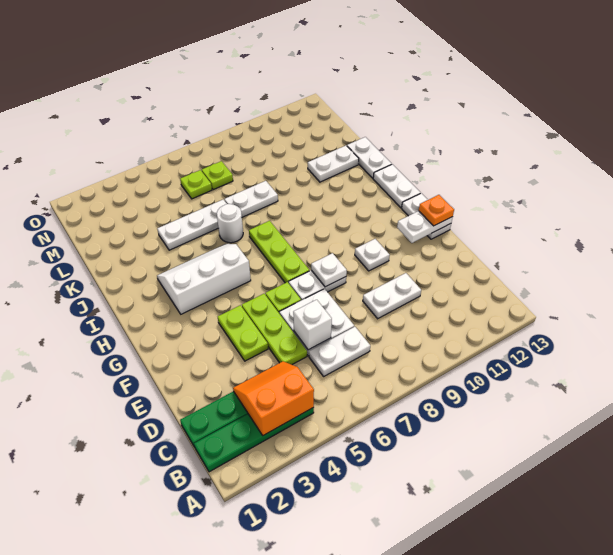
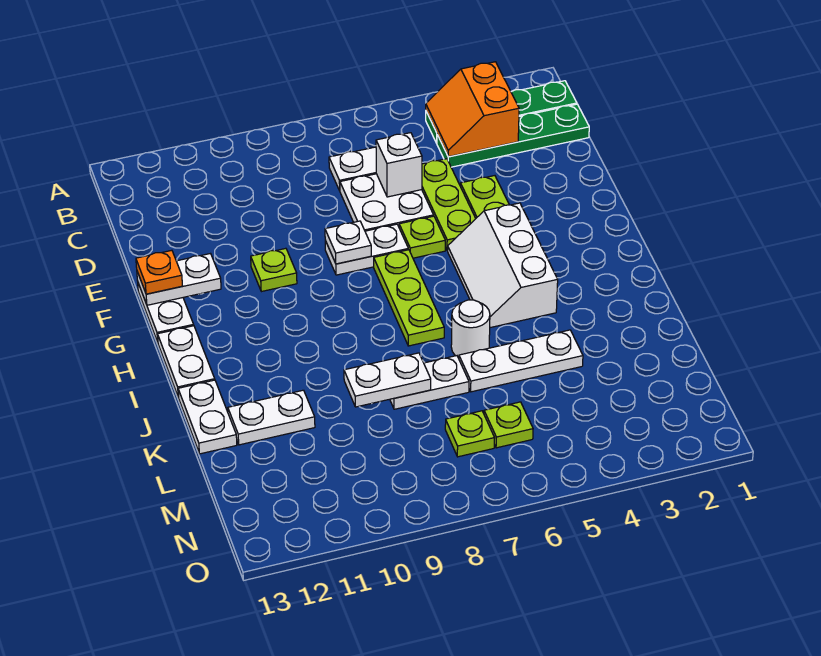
orange slope B3:C4 level 2 top B -> orange slope B3:C4 level 2 top 3
white plate D9:D10 level 1 -> white plate K8:K9 level 2
white plate F10 level 1 -> lime plate F10 level 1
white slope H3:I5 level 1 top H -> white slope G4:I5 level 1 top 4

